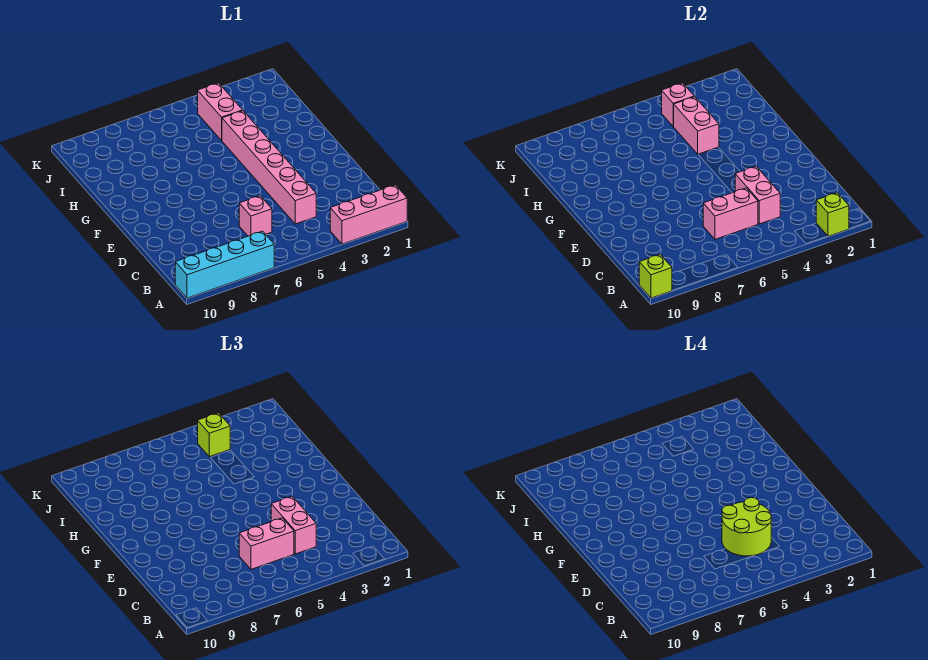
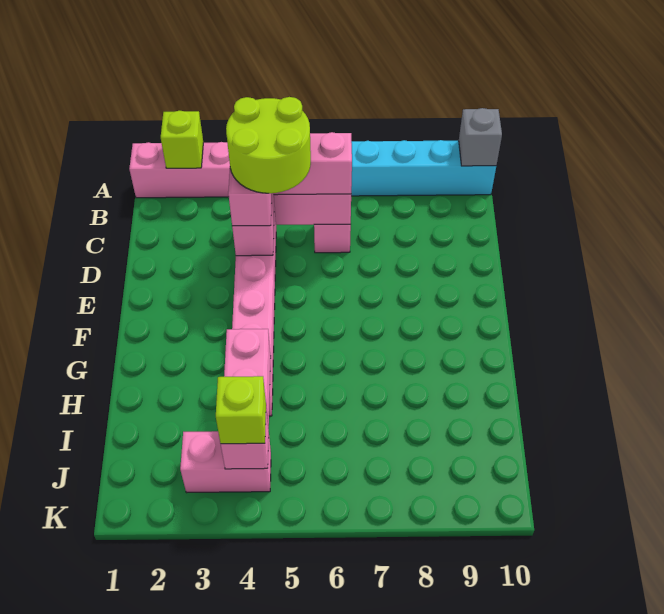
lime brick A10 level 2 -> grey brick A10 level 2
pink brick I4:J4 level 1 -> pink brick J3:J4 level 1

